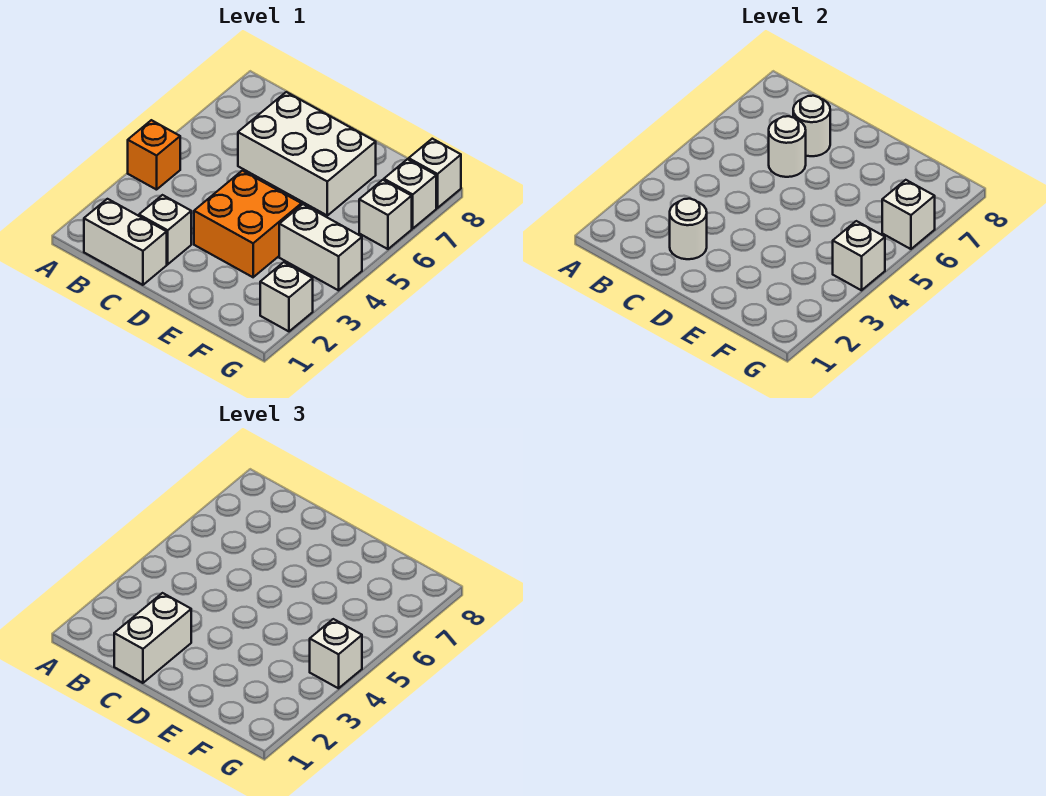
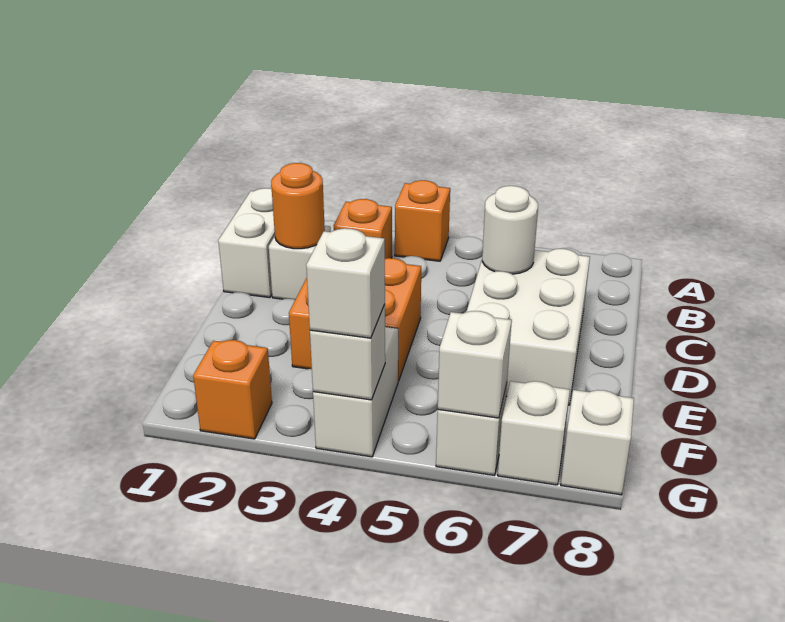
none -> orange brick B3 level 1
white brick C1:C2 level 3 -> none
white round brick C2 level 2 -> orange round brick C2 level 2
white round brick C7 level 2 -> none
white brick G2 level 1 -> orange brick G2 level 1

